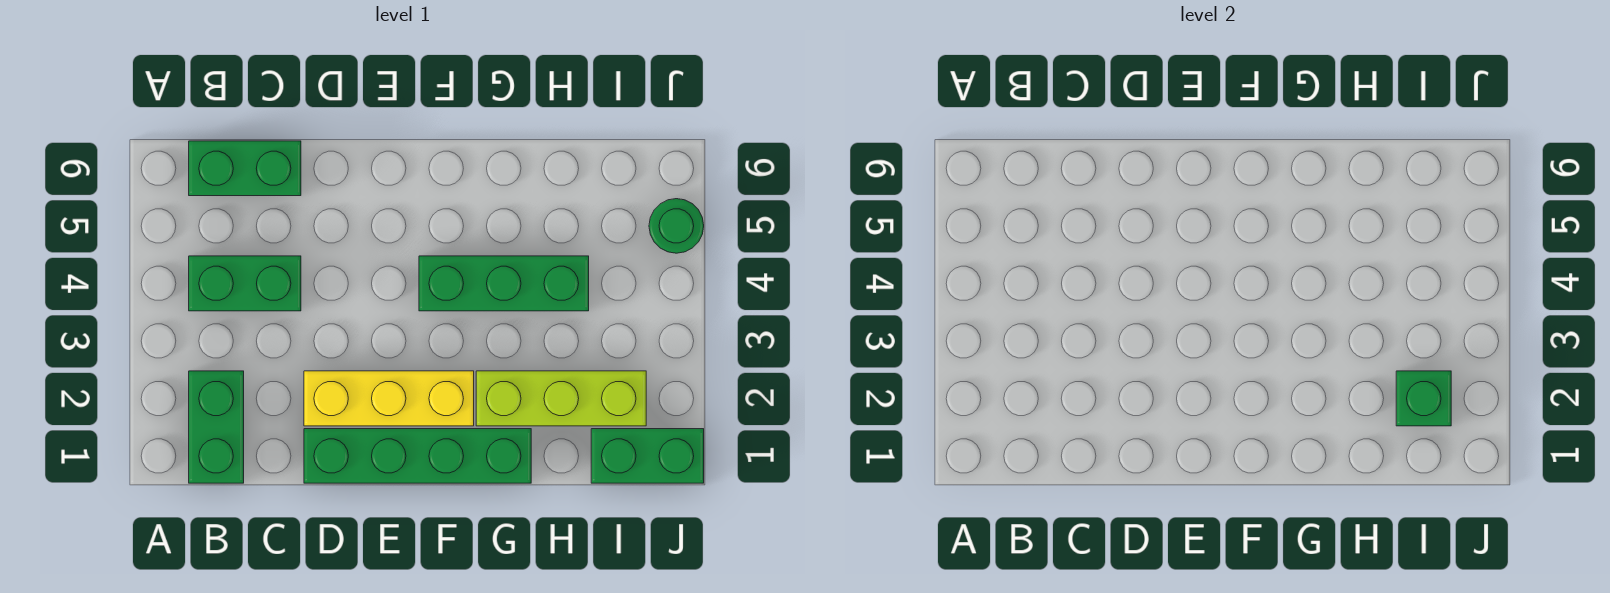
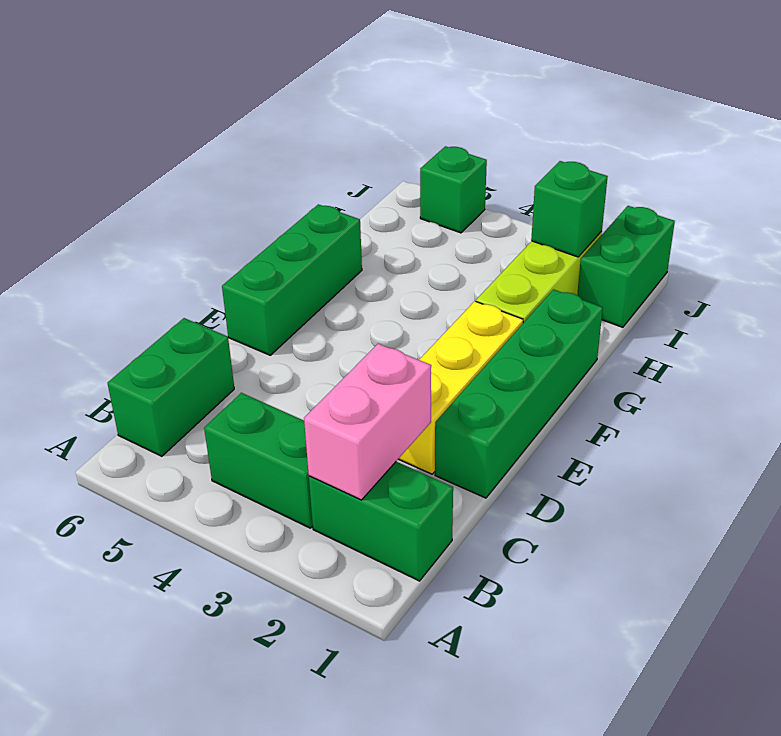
none -> pink brick B2:C2 level 2
green brick B4:C4 level 1 -> green brick B3:B4 level 1
green brick F4:H4 level 1 -> green brick E6:G6 level 1
green round brick J5 level 1 -> green brick J5 level 1

